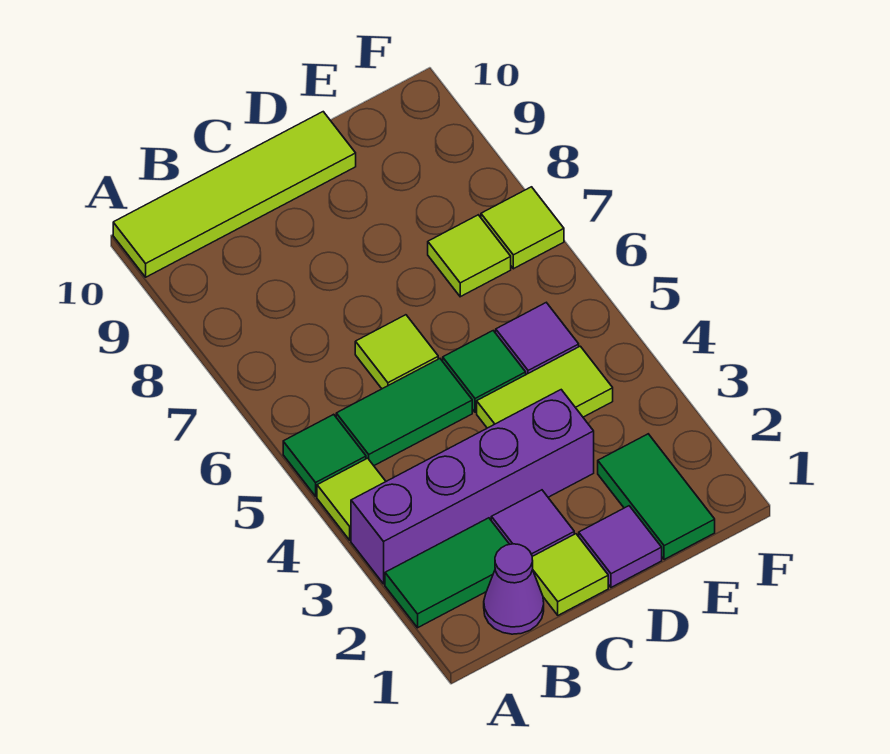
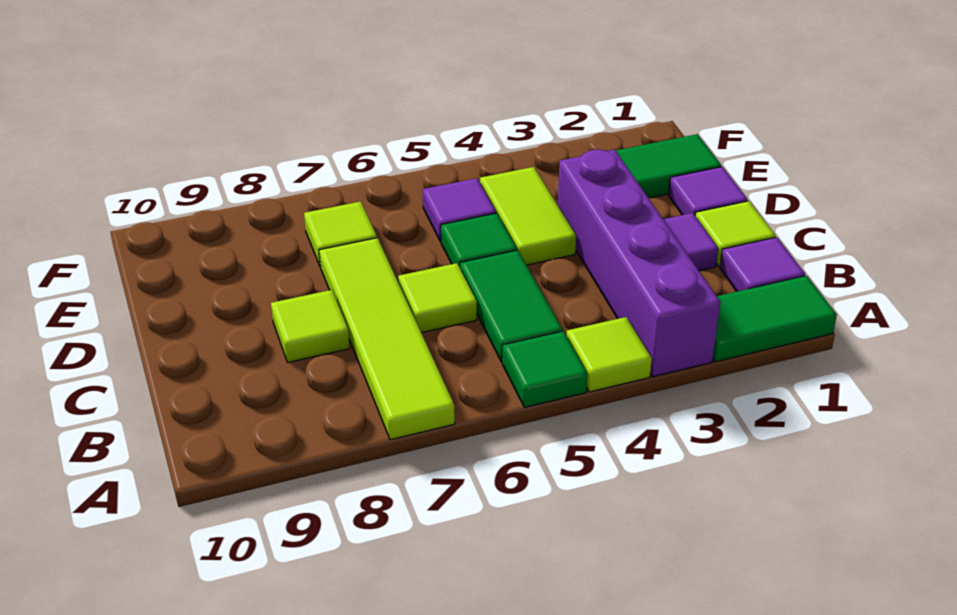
green tile A2:B2 level 1 -> green tile A1:A2 level 1
lime tile A10:D10 level 1 -> lime tile A7:D7 level 1
purple cone B1 level 1 -> purple tile B1 level 1
lime tile F7 level 1 -> lime tile C8 level 1

